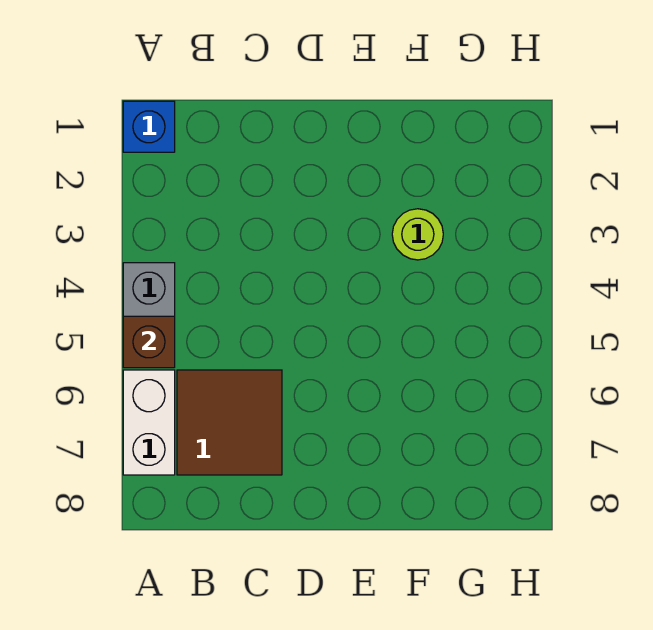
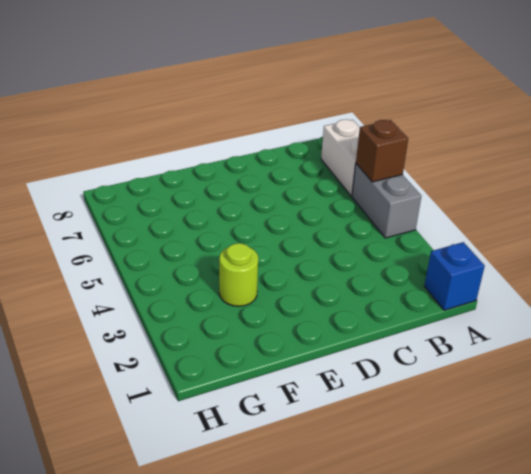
brown tile B6:C7 level 1 -> none

